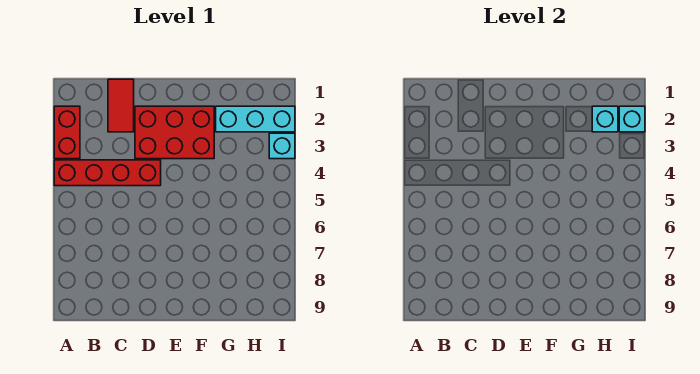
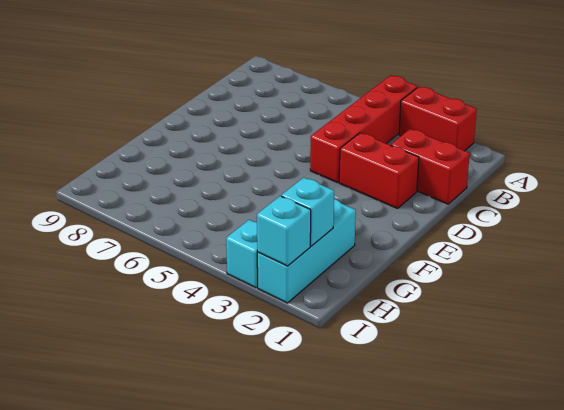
red tile C1:C2 level 1 -> red brick C1:C2 level 1
red brick D2:F3 level 1 -> red brick D2:D3 level 1

